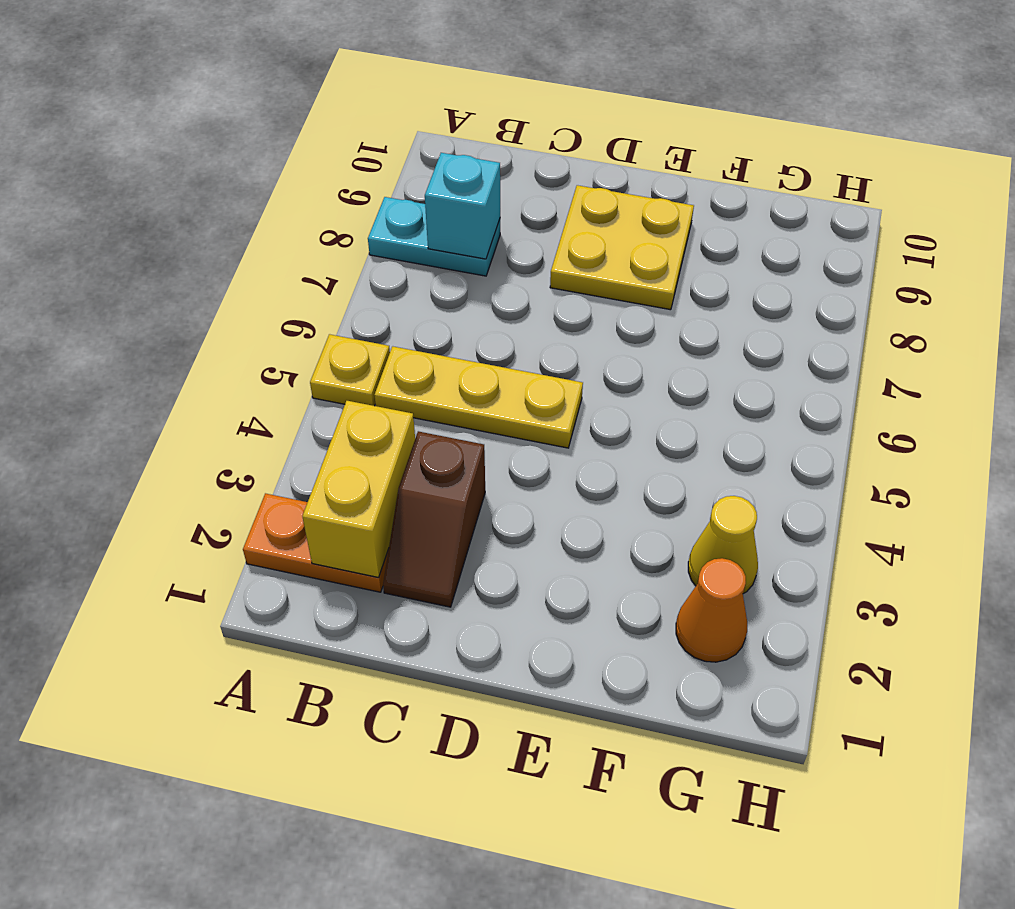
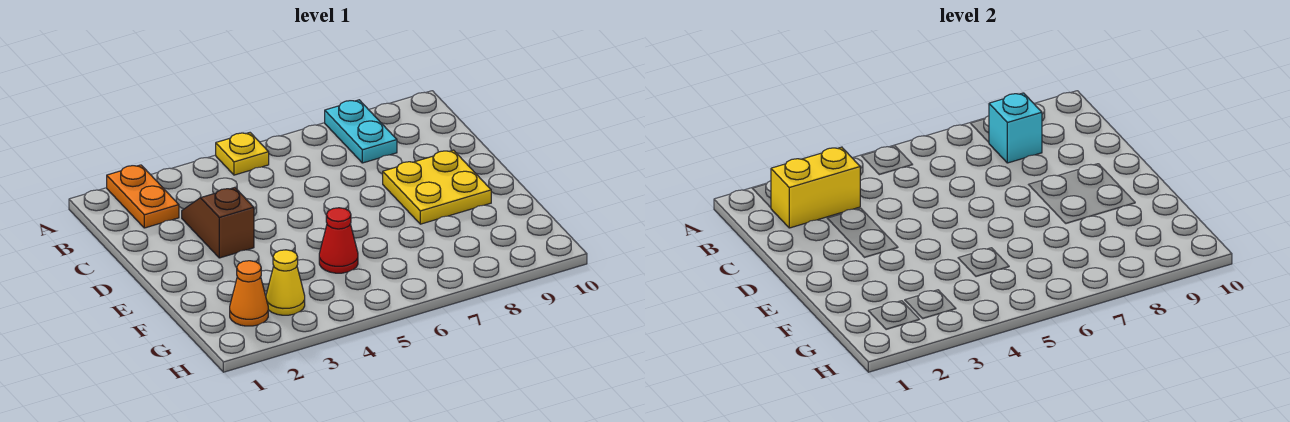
yellow plate B5:D5 level 1 -> none
brown slope C2:C3 level 1 top 3 -> brown slope C3:D3 level 1 top D
none -> red cone F5 level 1

